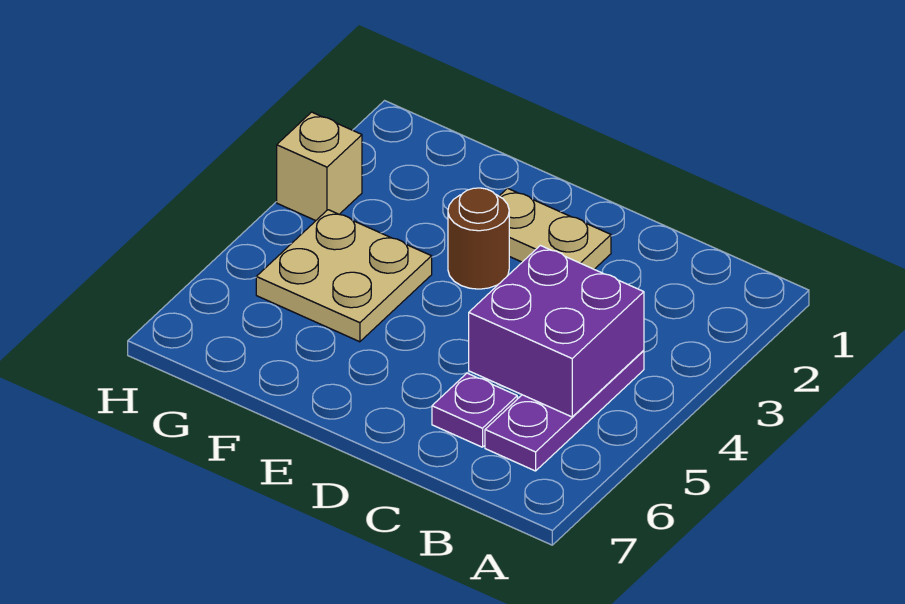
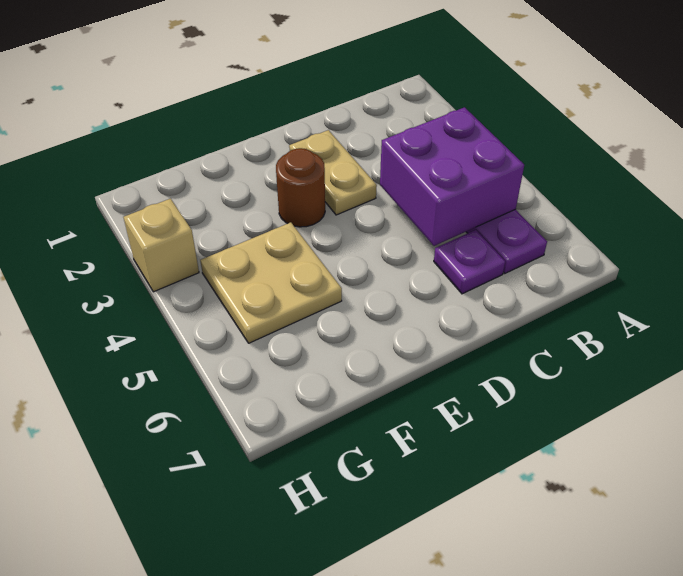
tan plate D2:E2 level 1 -> tan plate D2:D3 level 1

